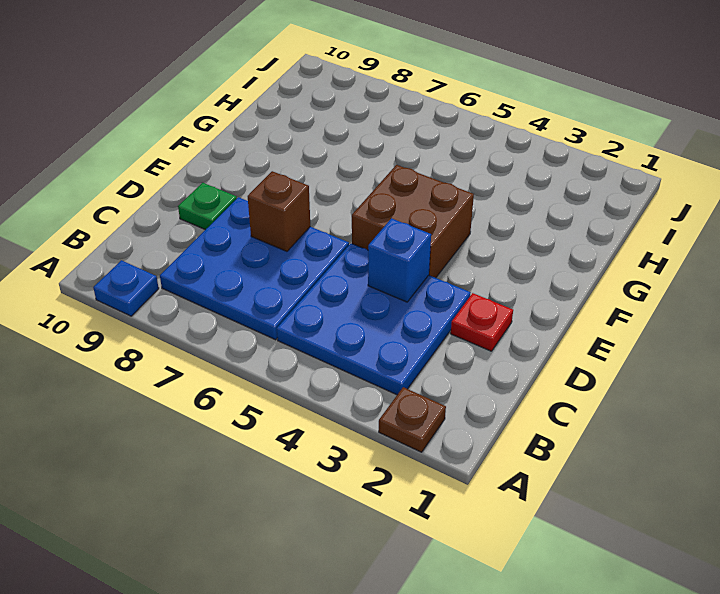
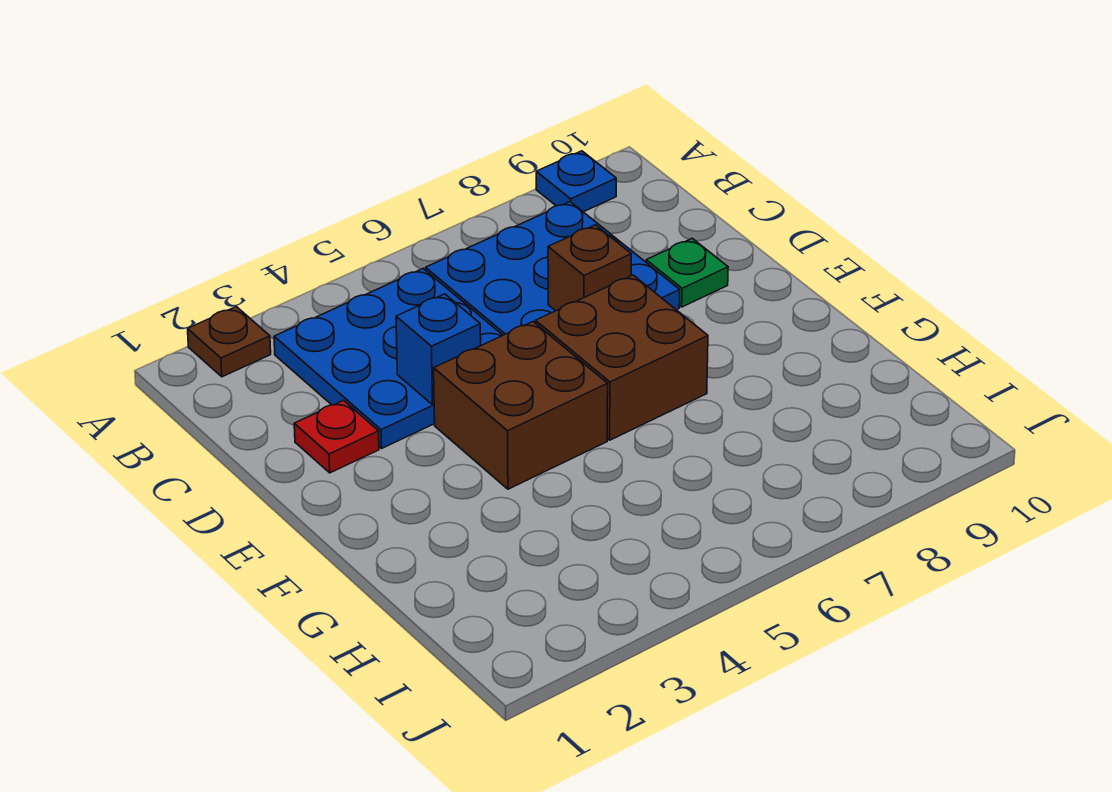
none -> brown brick E6:F7 level 1

